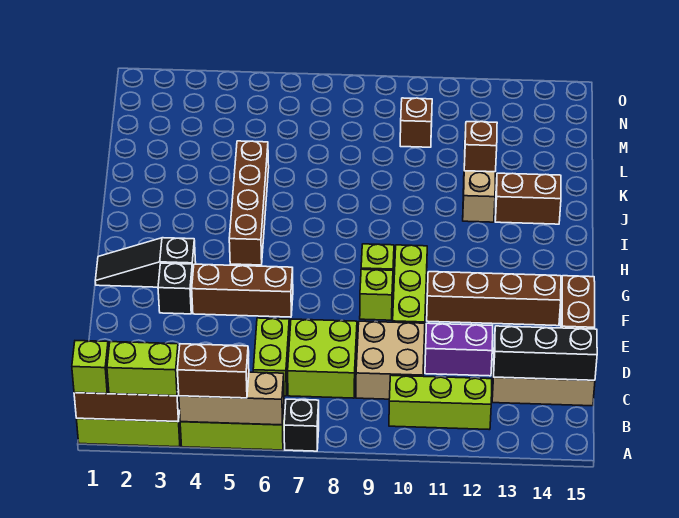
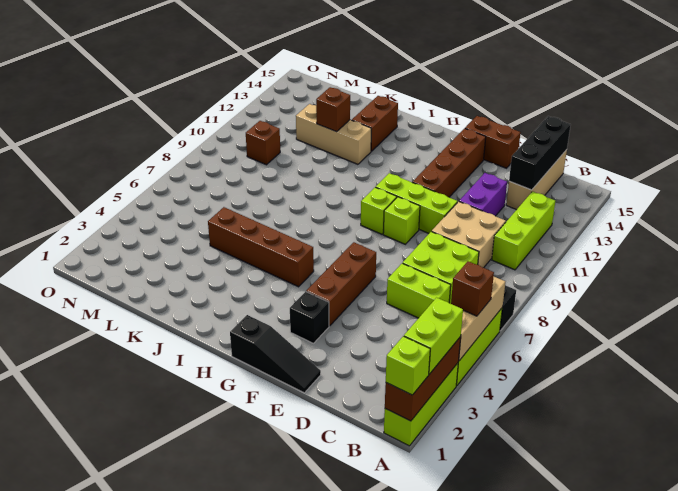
brown brick A4:A5 level 3 -> brown brick A5 level 3
black slope G1:G3 level 1 top 3 -> black slope E1:G1 level 1 top G

